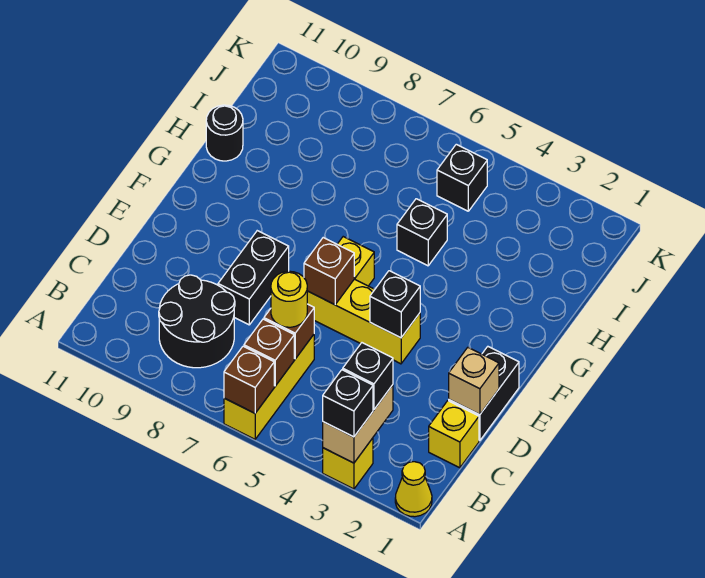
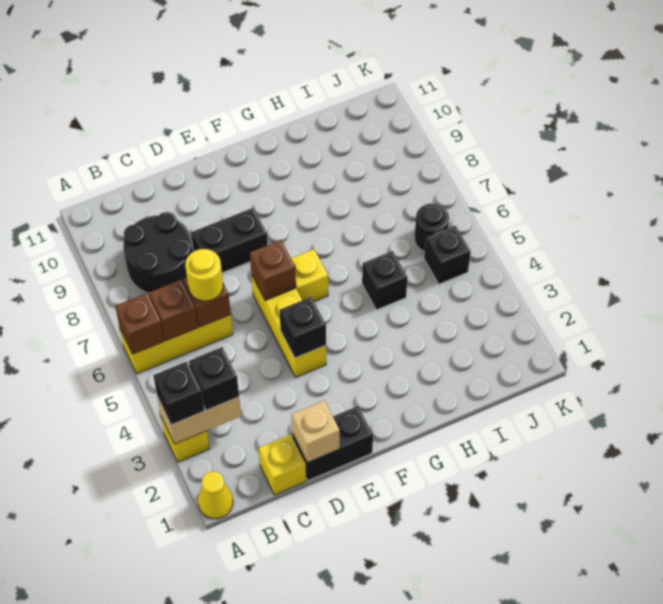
black round brick H11 level 1 -> black round brick J6 level 1

